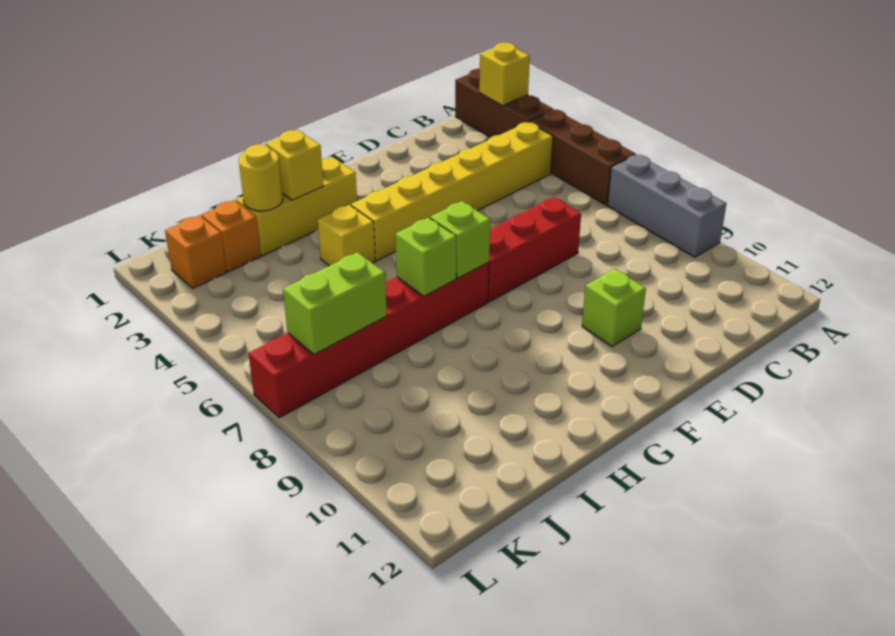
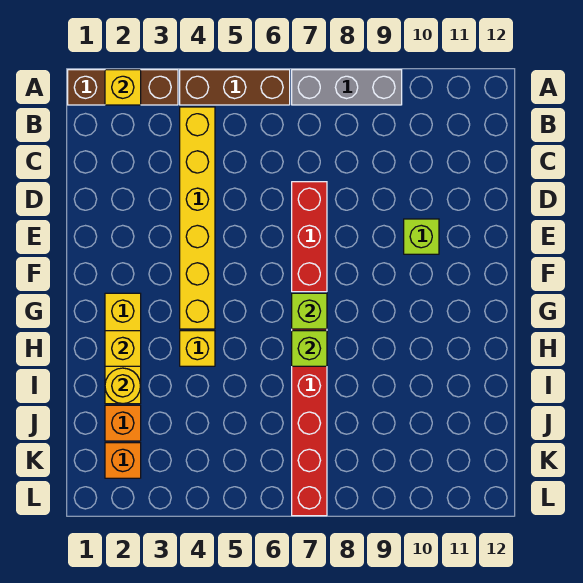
lime brick J7:K7 level 2 -> none

